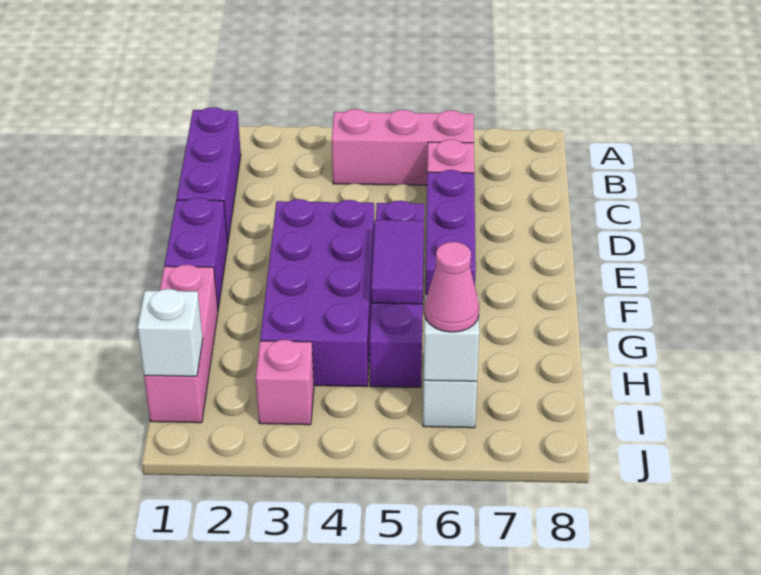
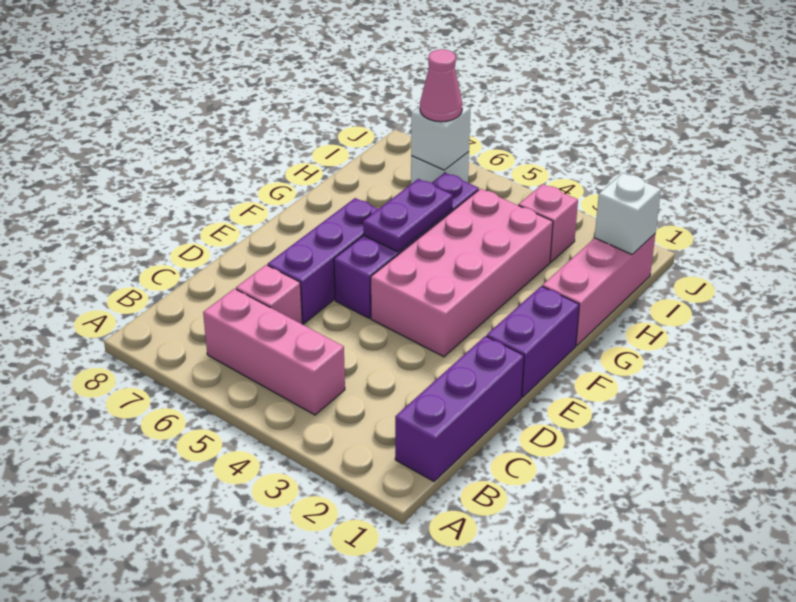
purple brick E3:H4 level 1 -> pink brick E3:H4 level 1
purple tile F5:G5 level 2 -> purple plate F5:G5 level 2

